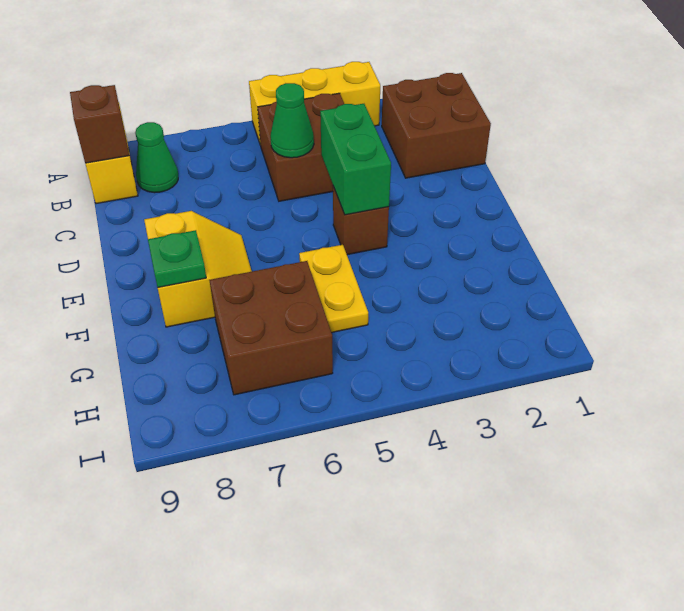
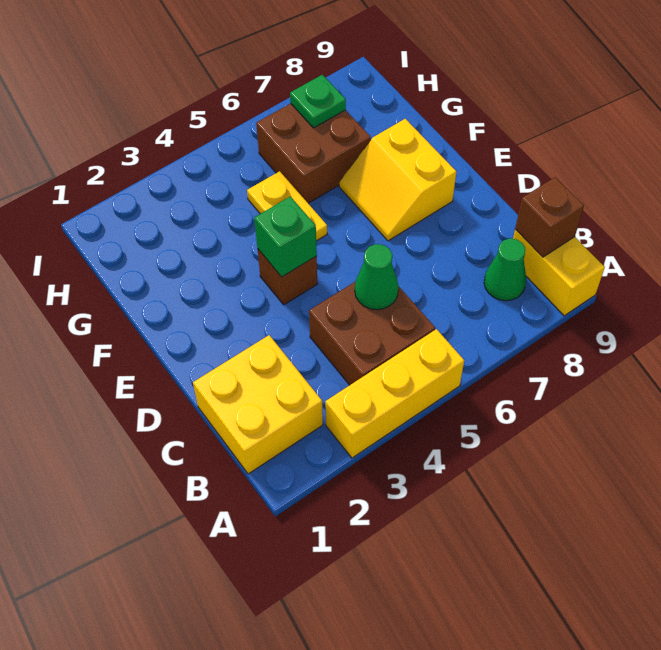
brown brick B1:C2 level 1 -> yellow brick B1:C2 level 1
green brick D4:E4 level 2 -> green brick E4 level 2
green plate F8 level 2 -> green plate H7 level 2

